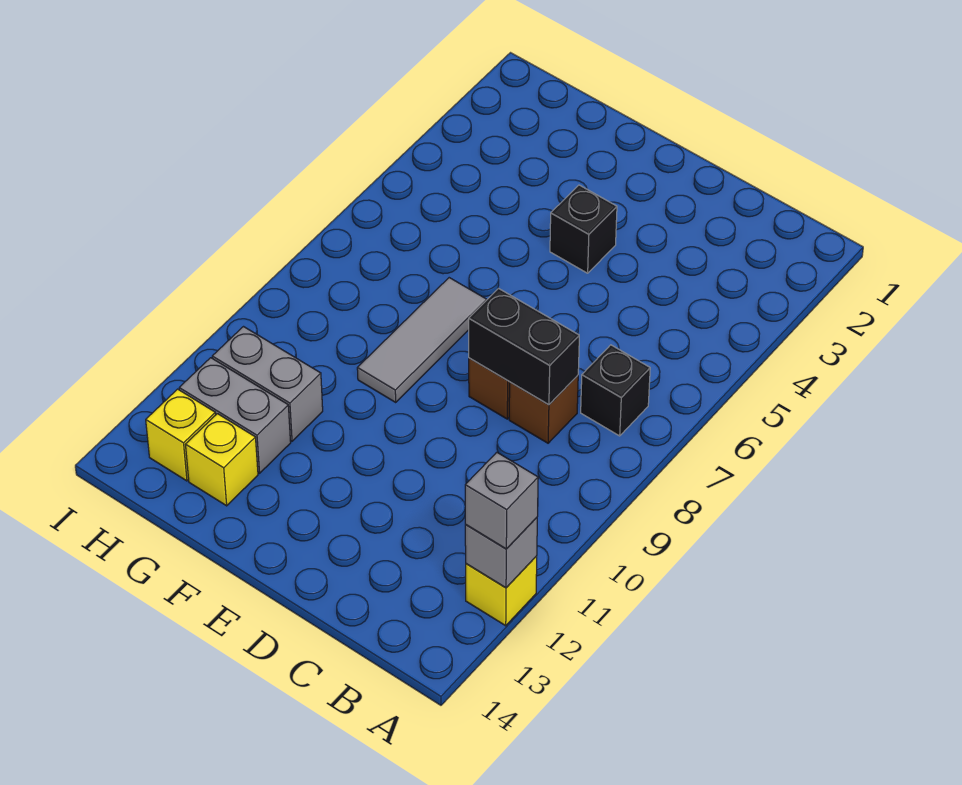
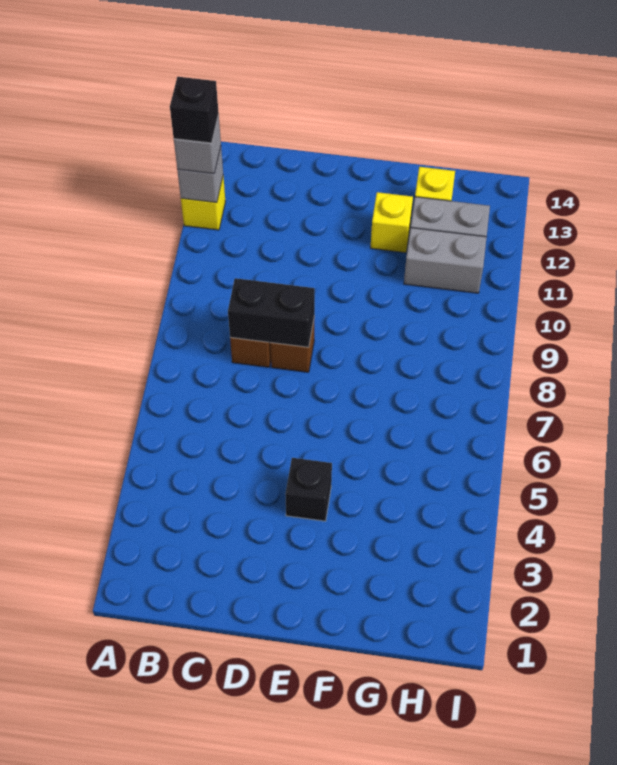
black brick B7 level 1 -> black brick A12 level 4
grey tile F7:F9 level 1 -> none
yellow brick H13 level 1 -> yellow brick F12 level 1

